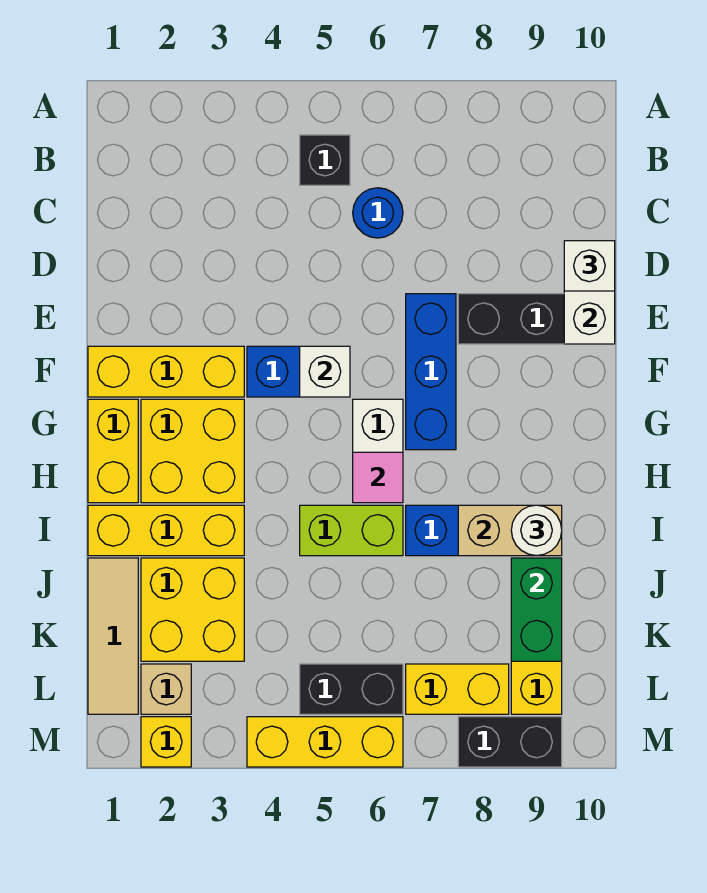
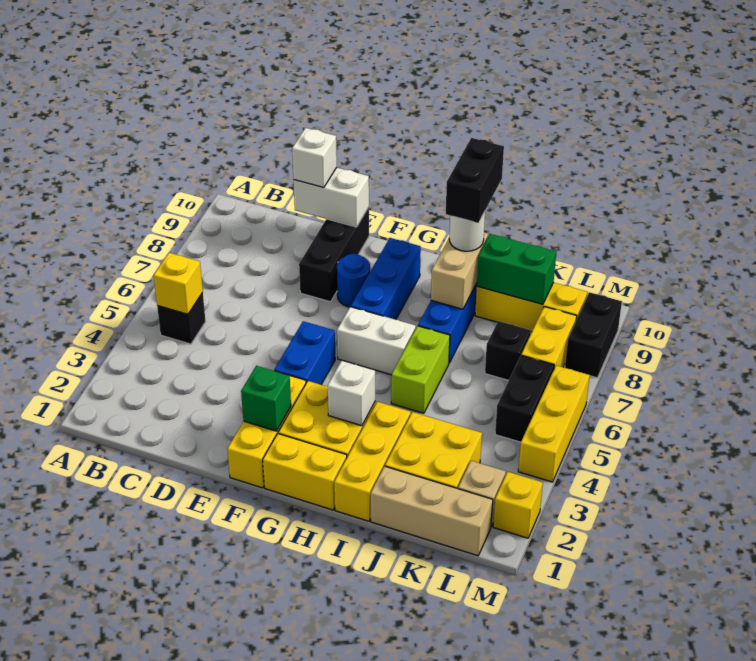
none -> yellow brick B5 level 2
blue round brick C6 level 1 -> blue round brick F8 level 1
blue brick E7:G7 level 1 -> blue brick G7:G9 level 1
none -> green brick F2 level 2
white brick F5 level 2 -> white brick H3 level 2
pink tile H6 level 2 -> none
none -> black brick I9:I10 level 4
tan tile J1:L1 level 1 -> tan brick J1:L1 level 1
none -> black brick K7 level 1

